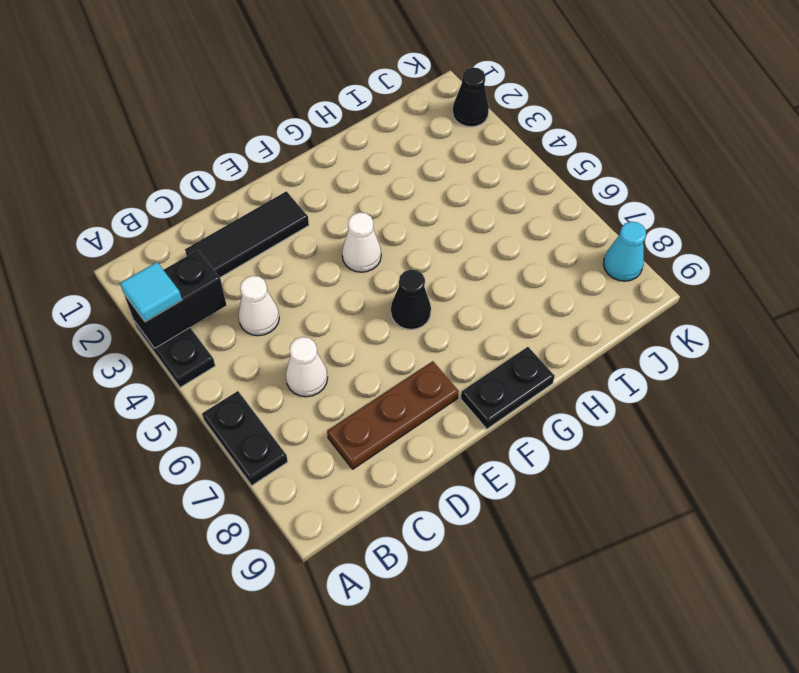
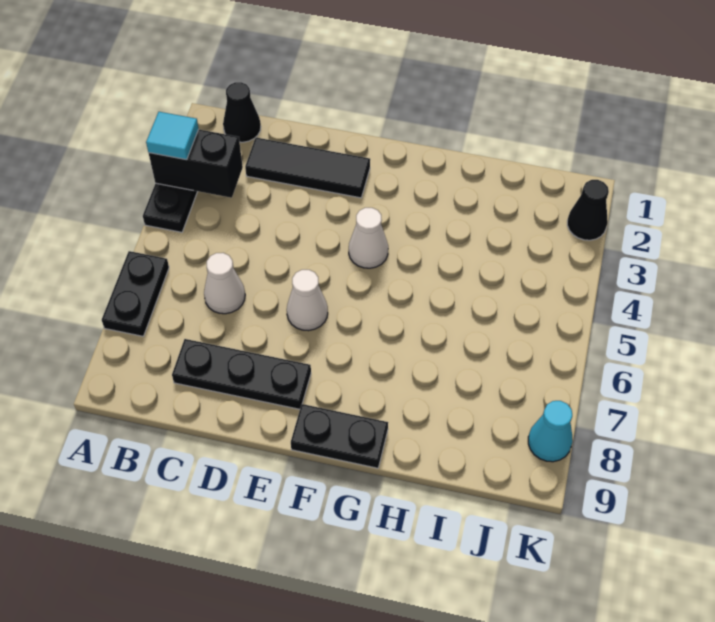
white cone C4 level 1 -> white cone E6 level 1
brown plate C8:E8 level 1 -> black plate C8:E8 level 1
black cone F6 level 1 -> black cone B1 level 1

